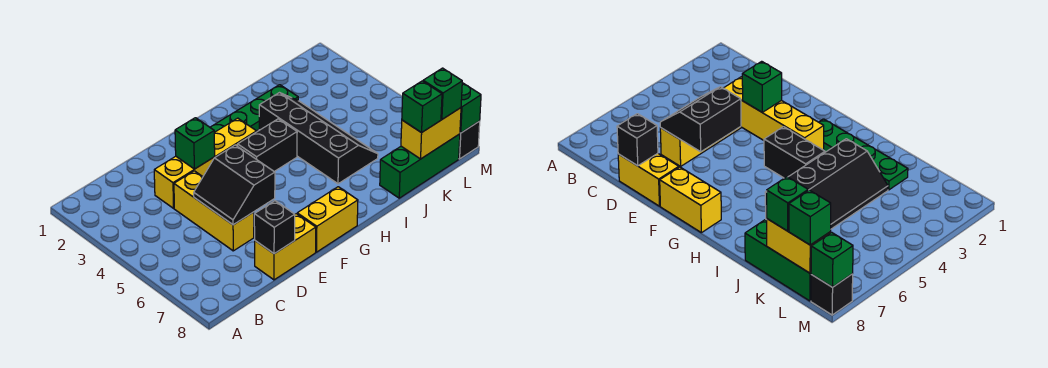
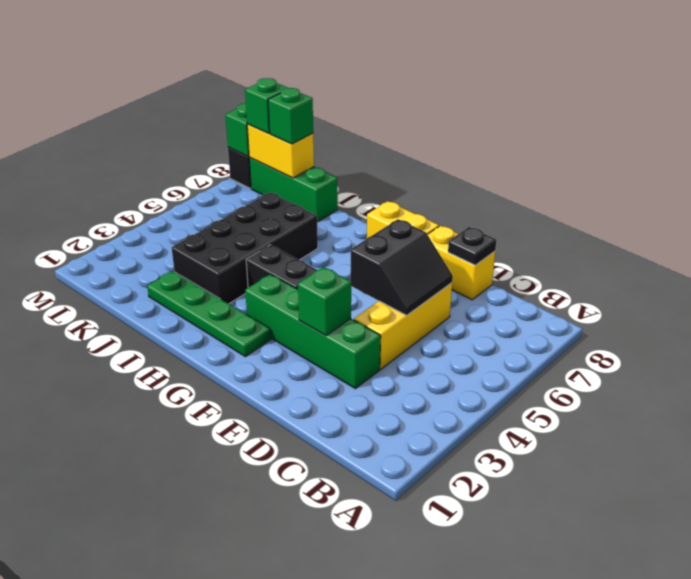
yellow brick D3:G3 level 1 -> green brick D3:G3 level 1
black brick D8 level 2 -> black plate D8 level 2
black slope I3:J6 level 1 top I -> black brick I3:J6 level 1

